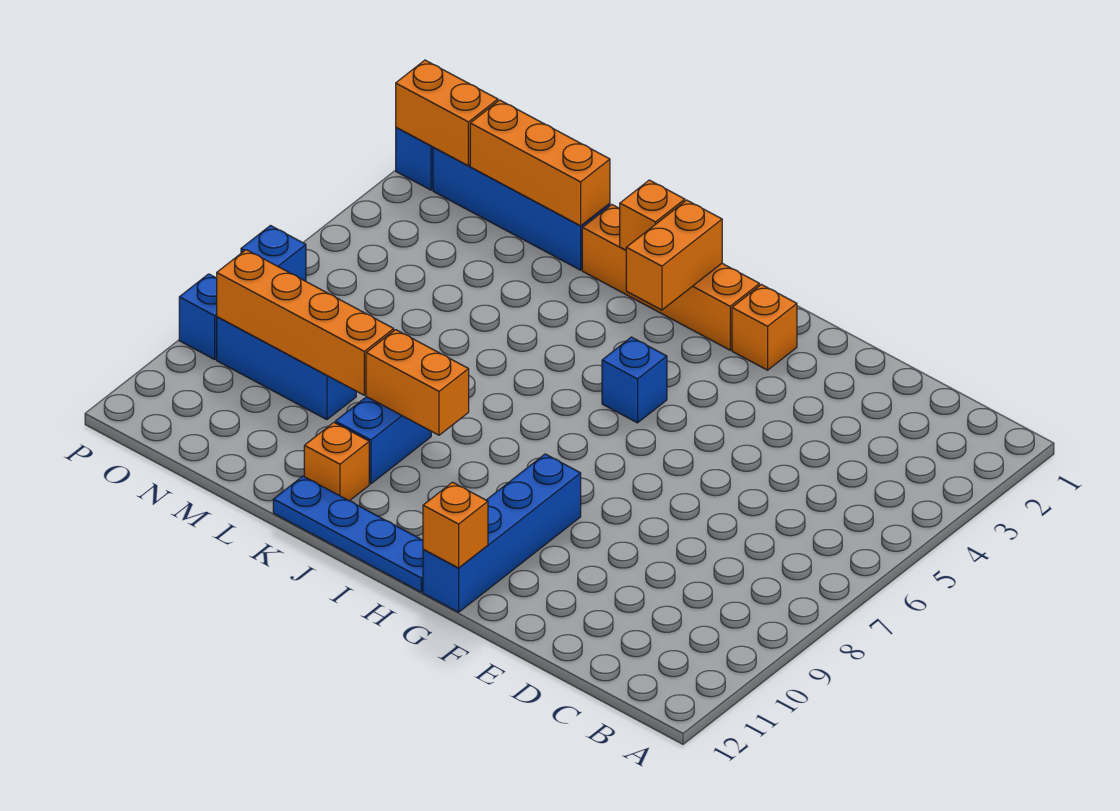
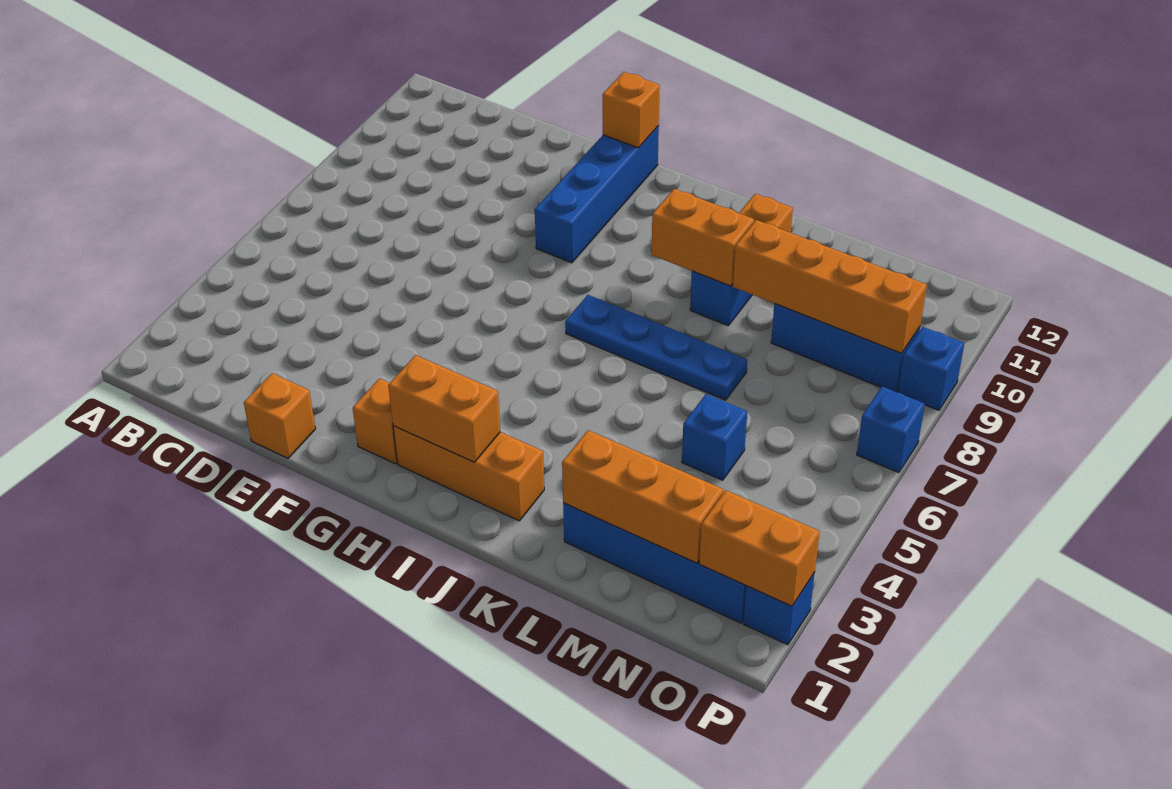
orange brick H2:K2 level 1 -> orange brick H2:J2 level 1
blue brick H5 level 1 -> blue brick M5 level 1
blue plate H12:K12 level 1 -> blue plate I7:L7 level 1
orange brick I2:I3 level 2 -> orange brick H2:I2 level 2
orange brick J2 level 2 -> orange brick E1 level 1

